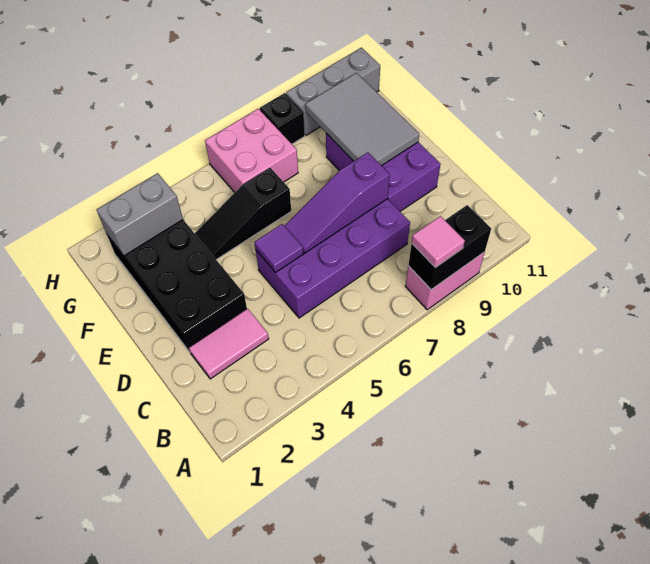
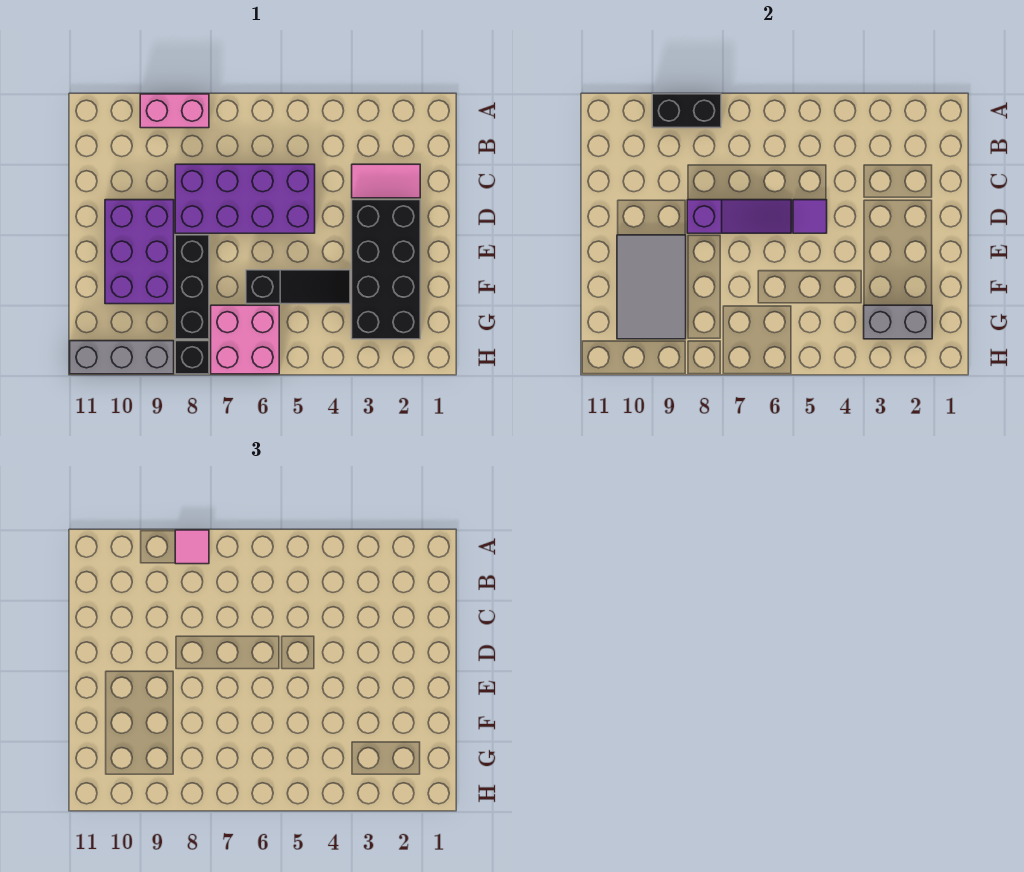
none -> black brick E8:G8 level 1

